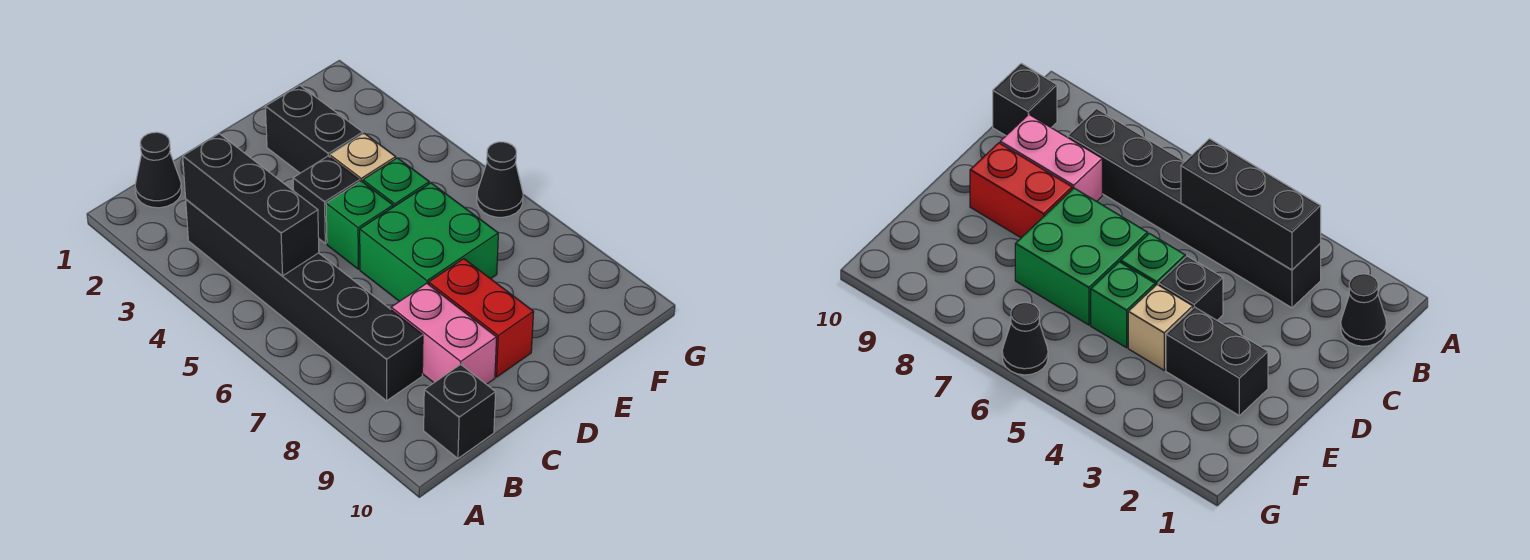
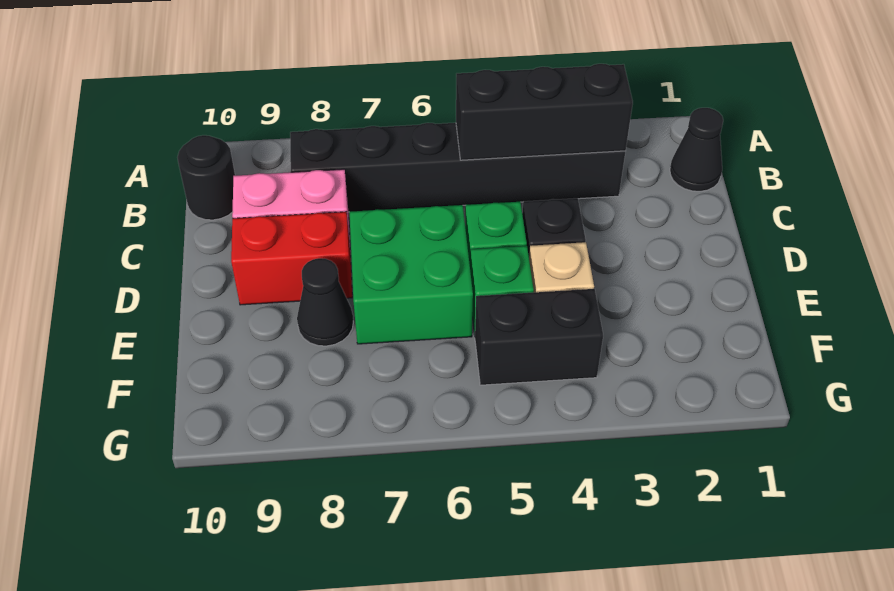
black brick B10 level 1 -> black round brick B10 level 1
black brick E2:E3 level 1 -> black brick F4:F5 level 1
black cone G6 level 1 -> black cone E8 level 1

